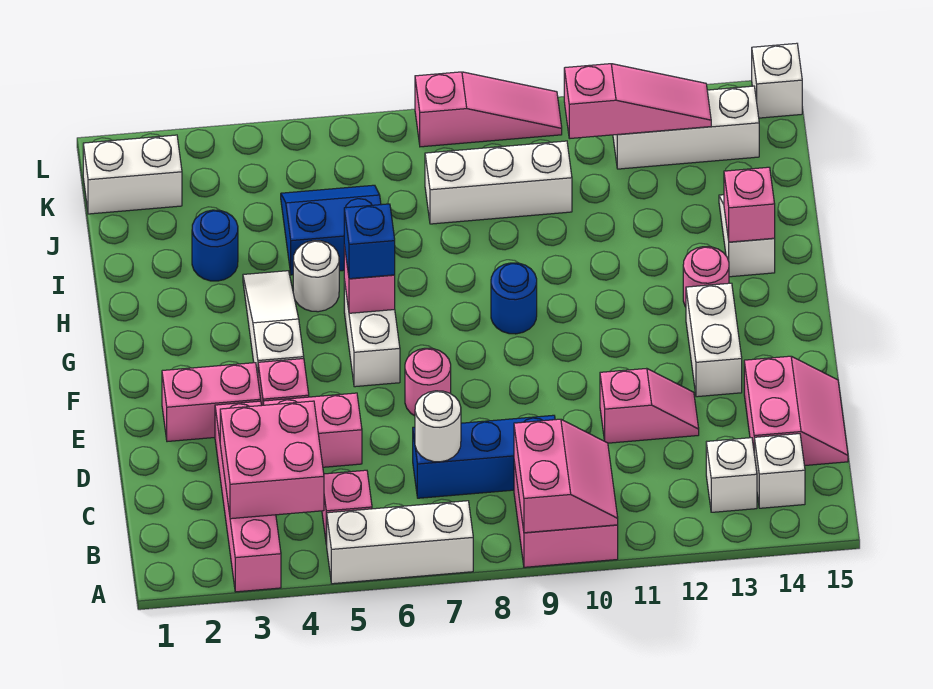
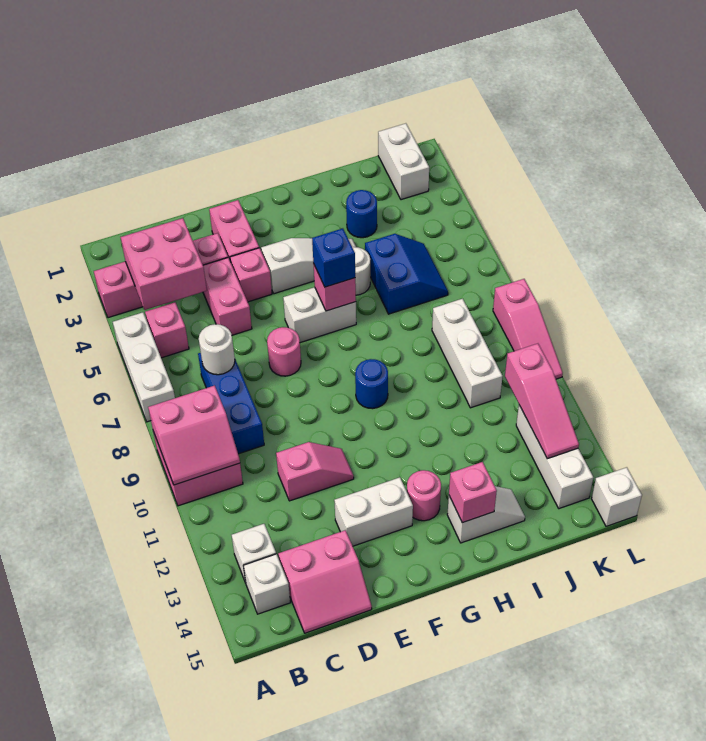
pink slope D11:D12 level 1 top 11 -> pink slope D11:E11 level 1 top D

